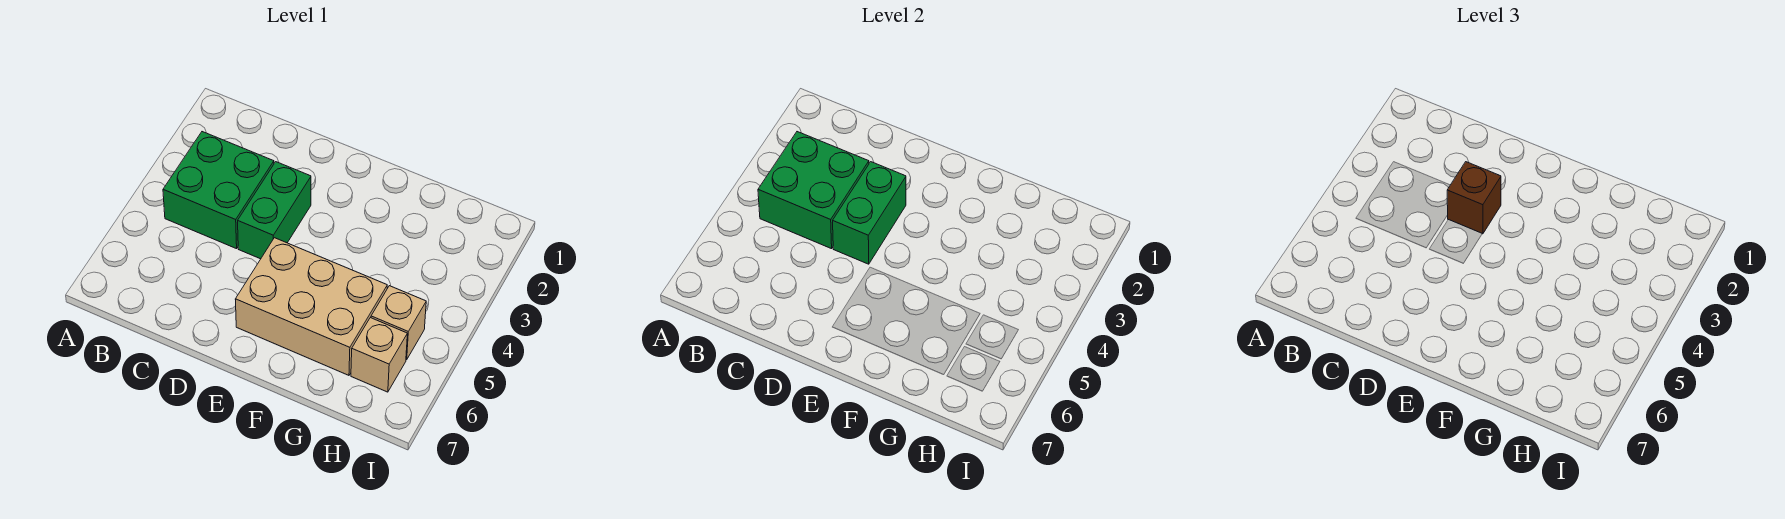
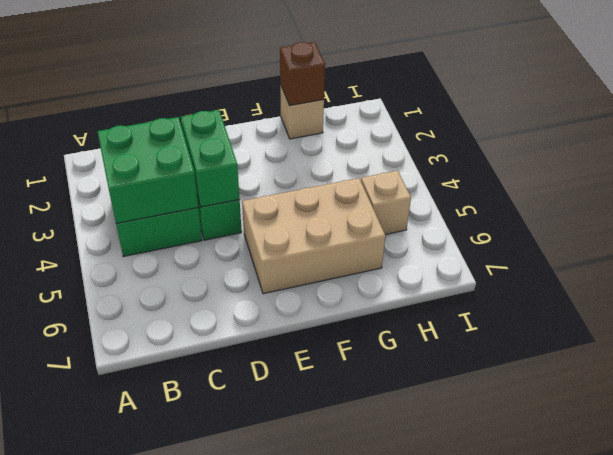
brown brick D3 level 3 -> brown brick G1 level 2
tan brick H6 level 1 -> tan brick G1 level 1

